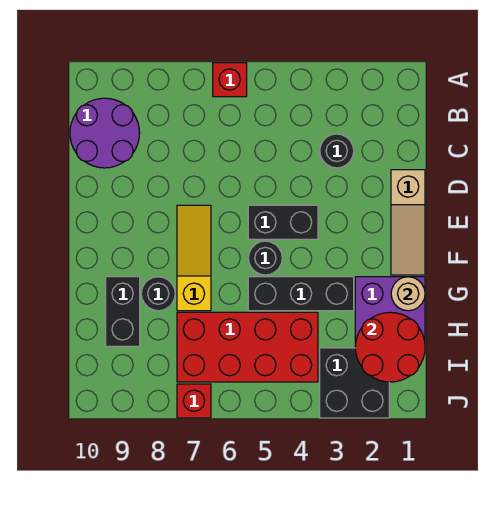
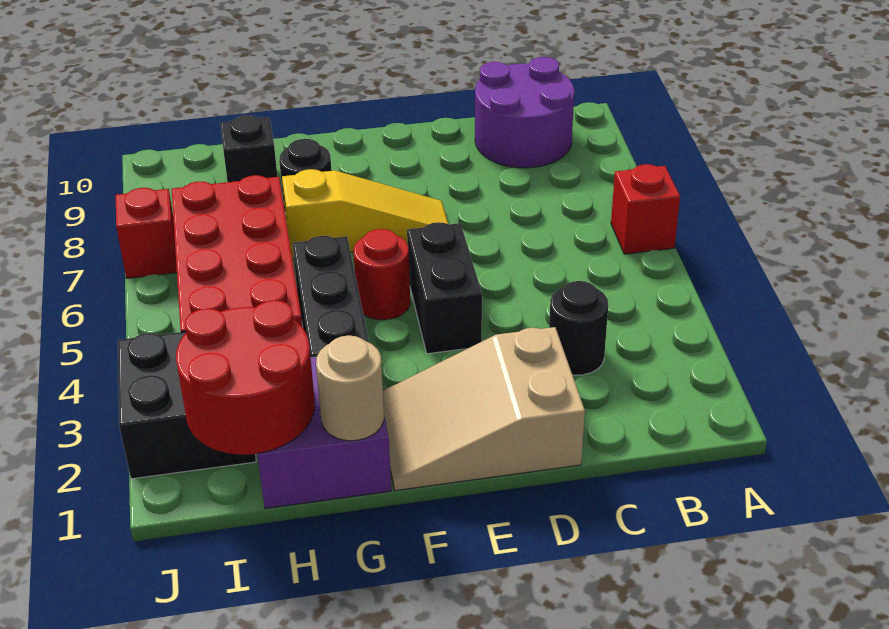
tan slope D1:F1 level 1 top D -> tan slope D1:F2 level 1 top D
black round brick F5 level 1 -> red round brick F5 level 1
black brick G9:H9 level 1 -> black brick H9 level 1

